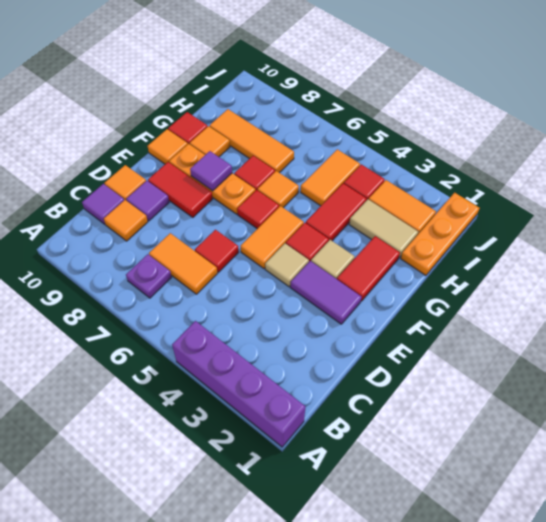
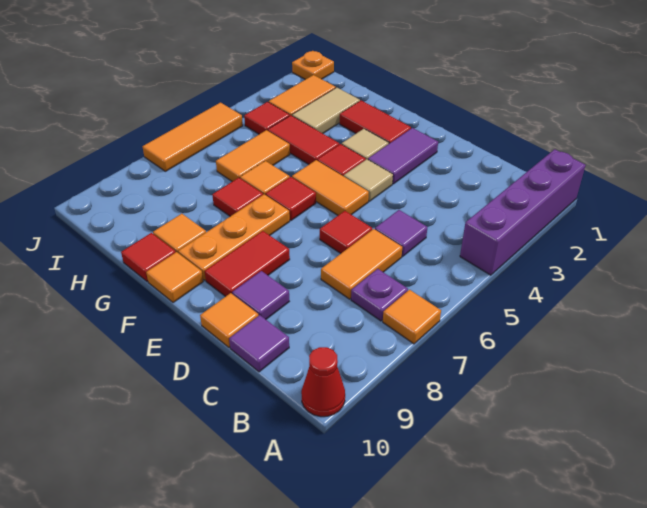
none -> red cone A10 level 1
orange tile C9 level 1 -> orange tile A7 level 1
purple tile F8 level 2 -> purple tile C5 level 1
orange plate H1:J1 level 1 -> orange plate J1 level 1
orange tile H5:I5 level 1 -> orange tile H5:H6 level 1
orange tile H7:H9 level 1 -> orange tile J5:J7 level 1

